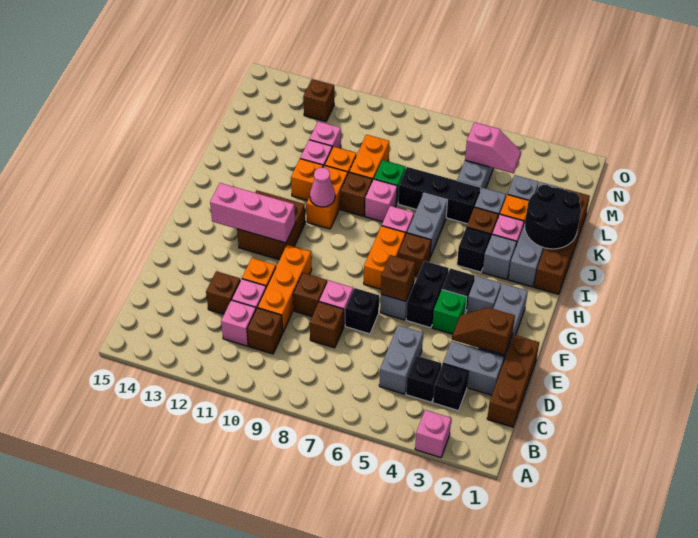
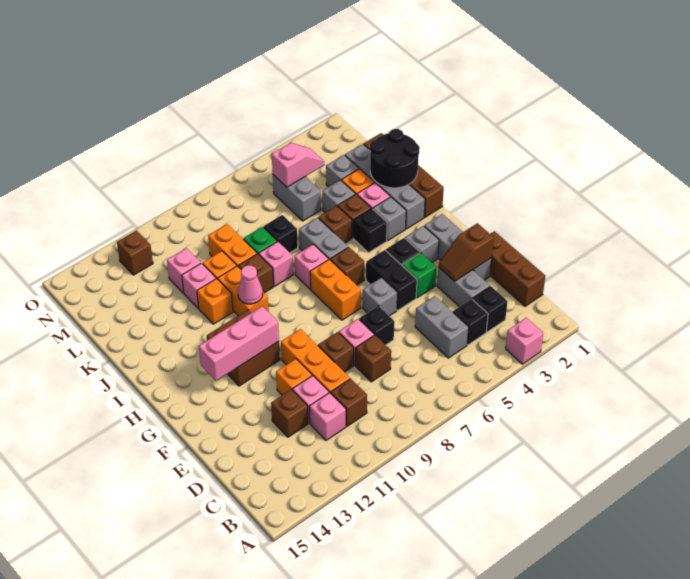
grey brick D2:D3 level 1 -> grey brick D3:E3 level 1
brown brick F6 level 2 -> brown brick J5 level 1
black brick K5:K7 level 1 -> black brick K7 level 1

